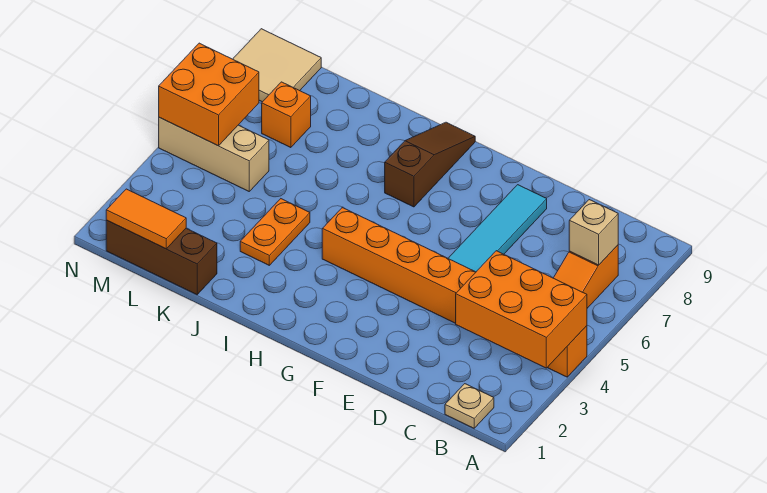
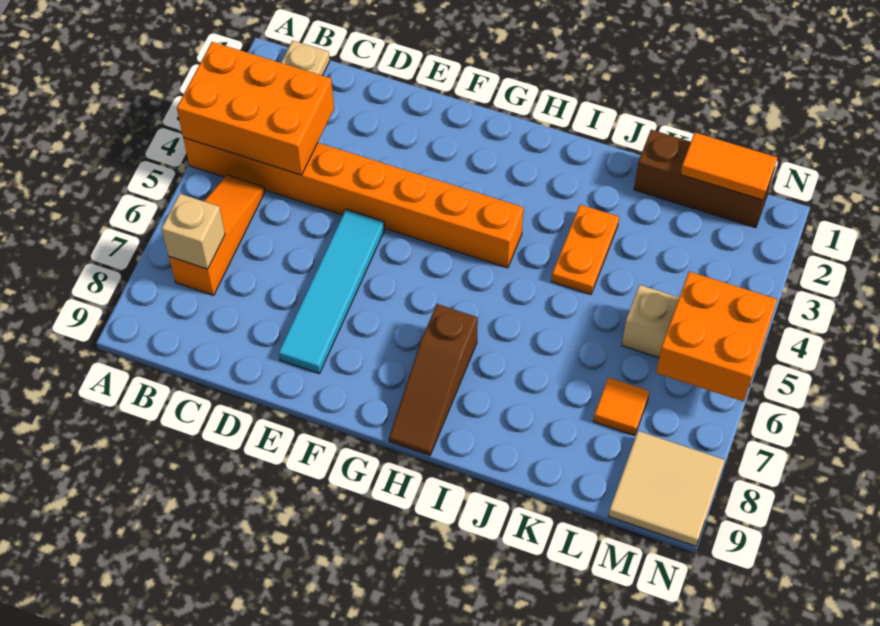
orange brick L7 level 1 -> orange tile L7 level 1

